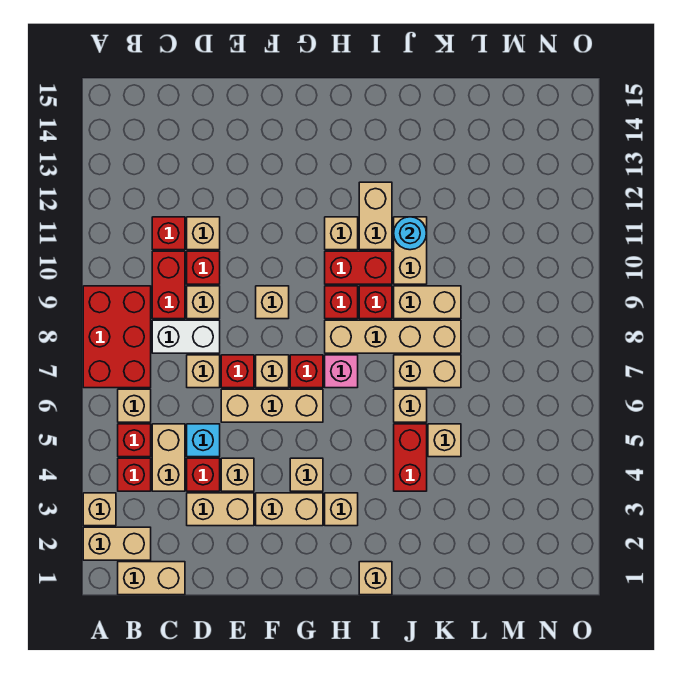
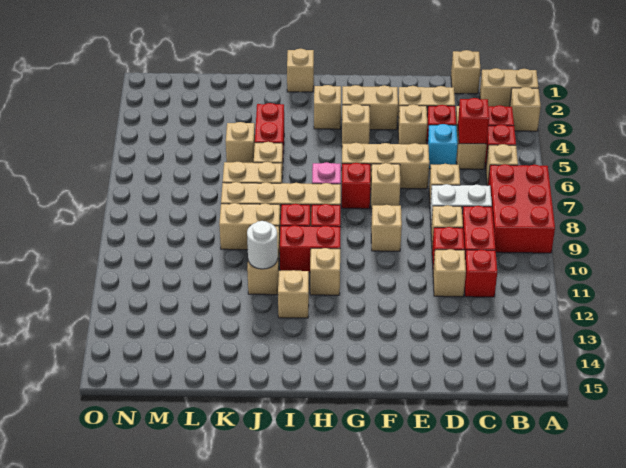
tan brick B1:C1 level 1 -> tan brick C1 level 1
red brick E7 level 1 -> red brick C5 level 2
tan brick I11:I12 level 1 -> tan brick I12 level 1
cyan round brick J11 level 2 -> white round brick J11 level 2

